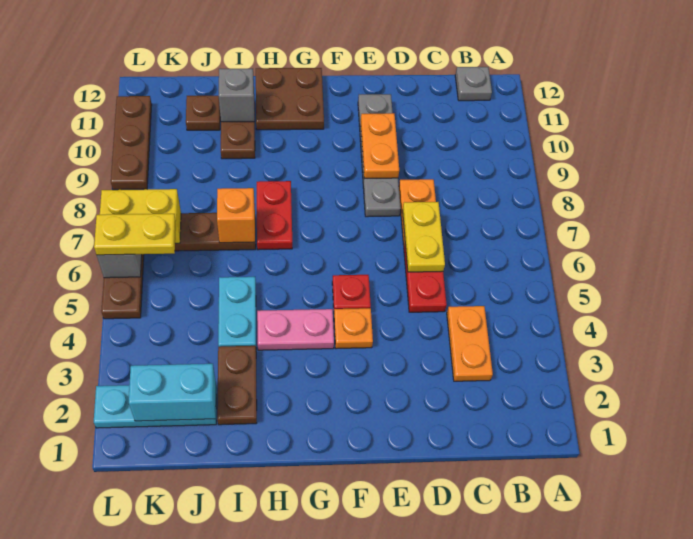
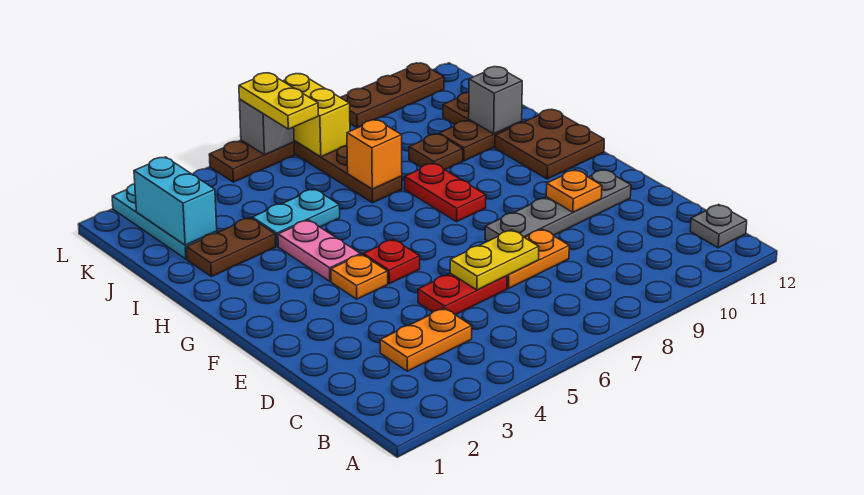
orange plate E9:E10 level 2 -> orange plate E10 level 2
red plate H7:H8 level 1 -> red plate G8:H8 level 1
none -> brown plate I9 level 1

